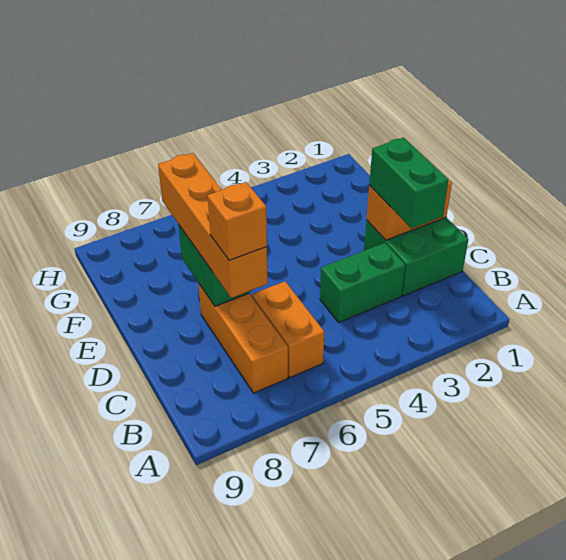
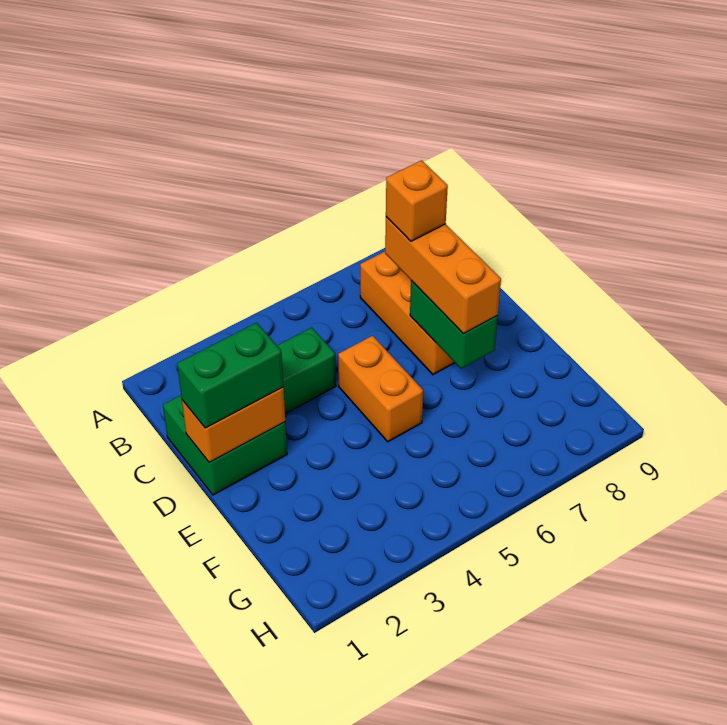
orange brick B6:C6 level 1 -> orange brick D5:E5 level 1
green brick C2:D2 level 3 -> green brick D1:D2 level 3
orange brick C7:F7 level 3 -> orange brick C7:E7 level 3

